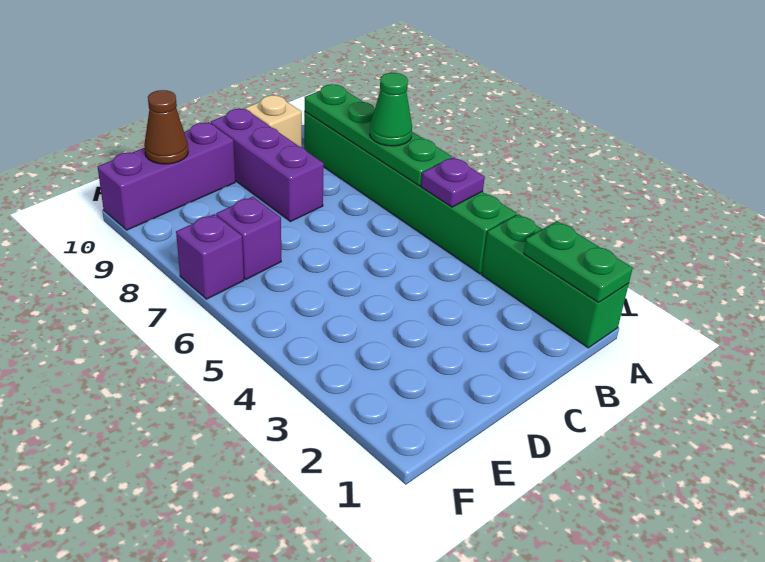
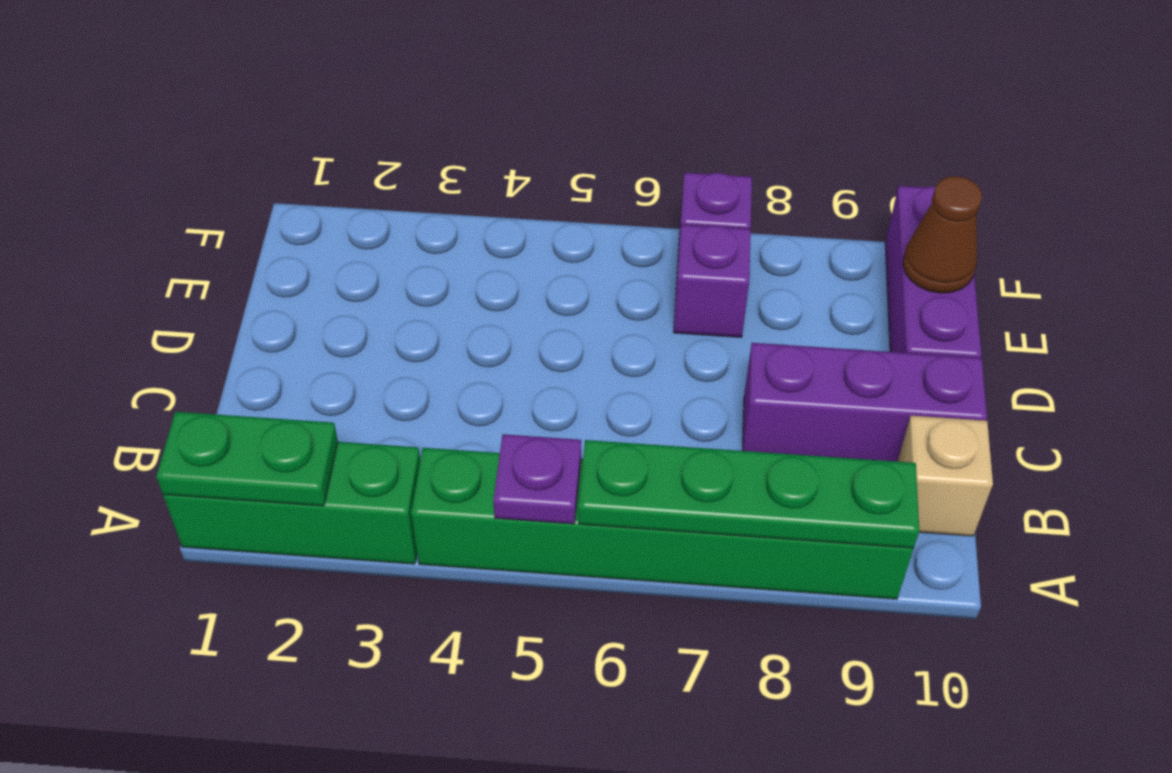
green cone A7 level 3 -> none

